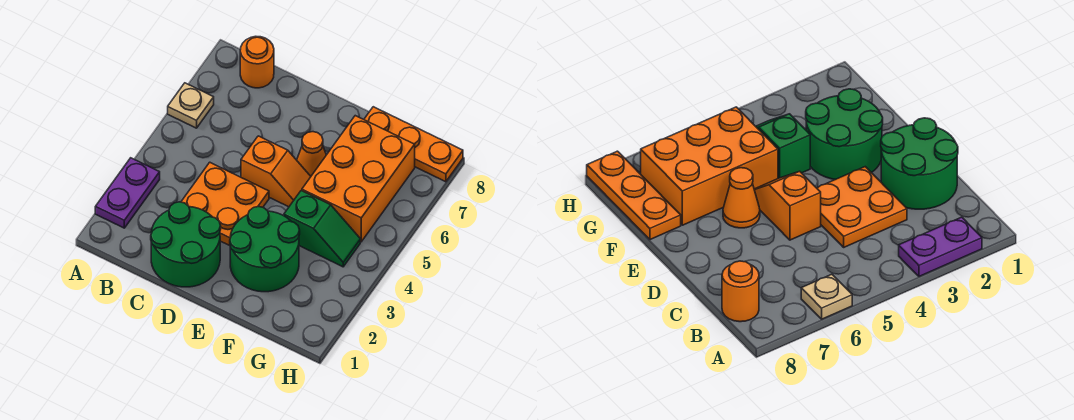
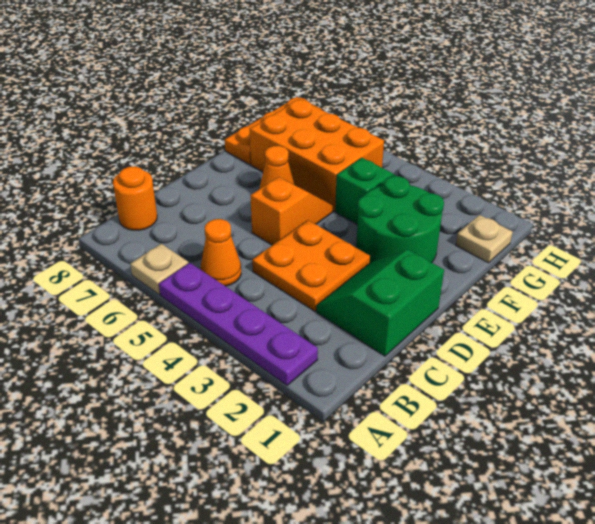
purple plate A2:A3 level 1 -> purple plate A2:A5 level 1
none -> orange cone B5 level 1
green round brick C1:D2 level 1 -> green slope C1:D2 level 1 top 1
none -> tan plate G1 level 1

